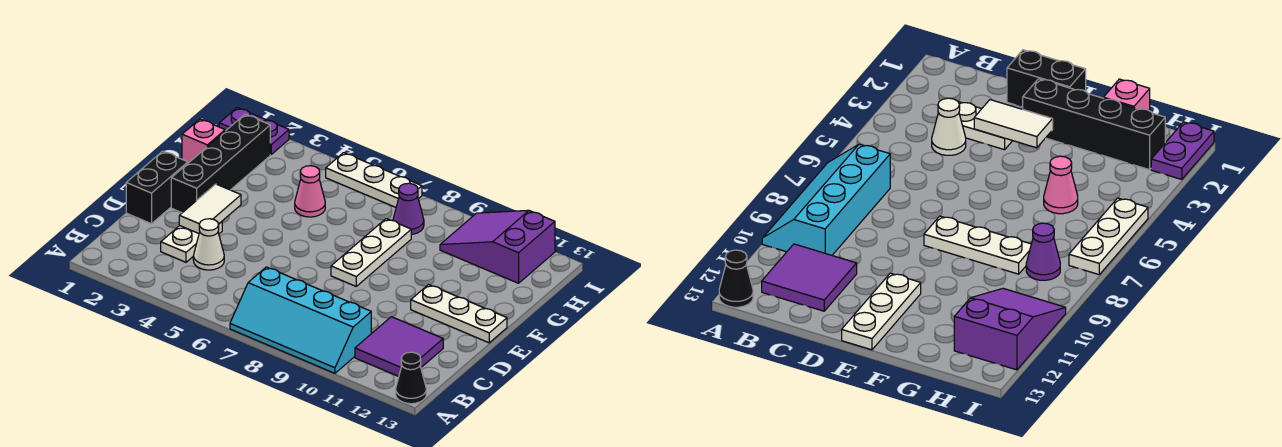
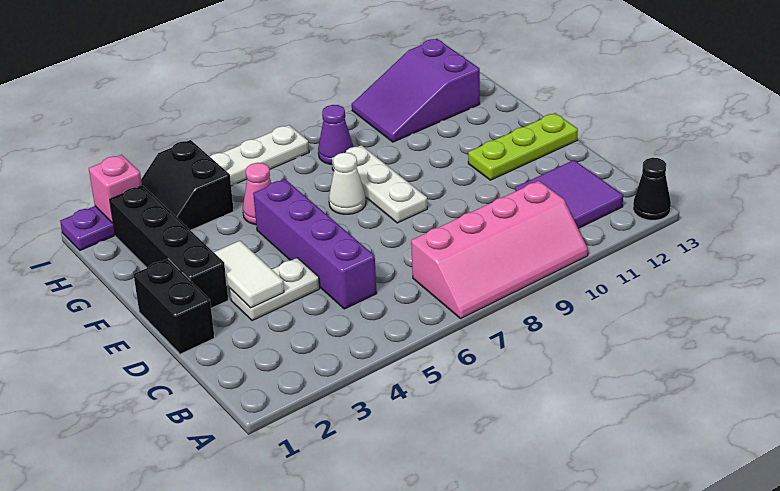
cyan slope A7:B10 level 1 top B -> pink slope A7:B10 level 1 top B
white plate C3:D3 level 1 -> white plate D3:D4 level 1
white cone C4 level 1 -> white cone F7 level 1
none -> purple brick C5:F5 level 1
white plate E11:E13 level 1 -> lime plate E11:E13 level 1
pink brick G1 level 1 -> pink brick I2 level 2
none -> black slope H3:I4 level 1 top 4

